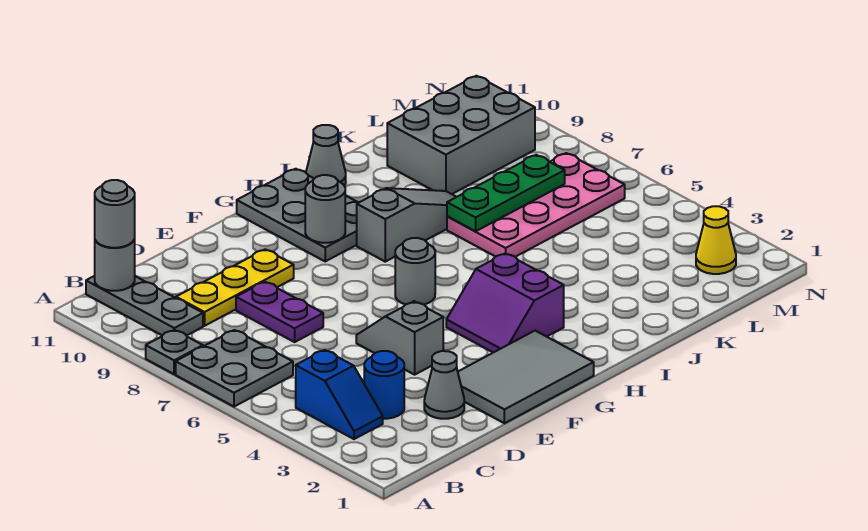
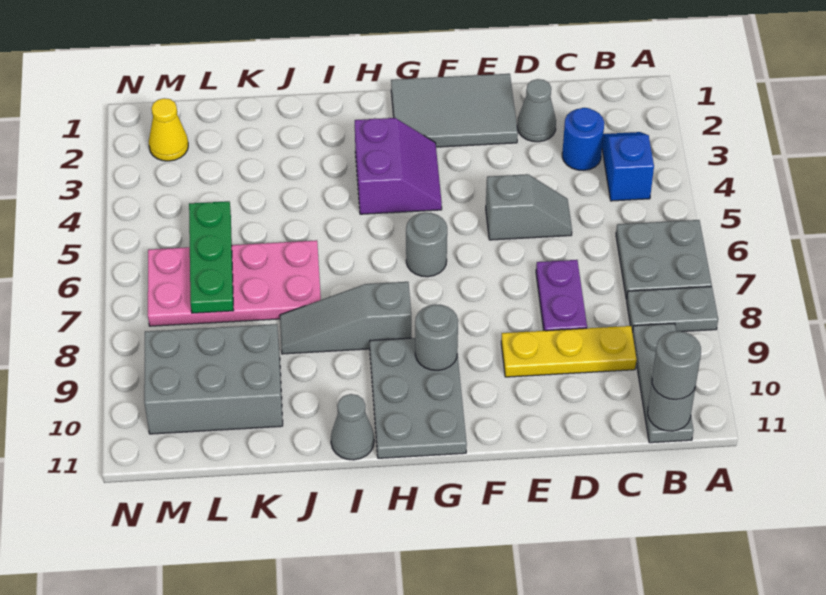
grey plate A8 level 1 -> grey plate A8:B8 level 1
grey slope E4:E5 level 1 top 4 -> grey slope D5:E5 level 1 top E
green plate J7:L7 level 2 -> green plate L5:L7 level 2

